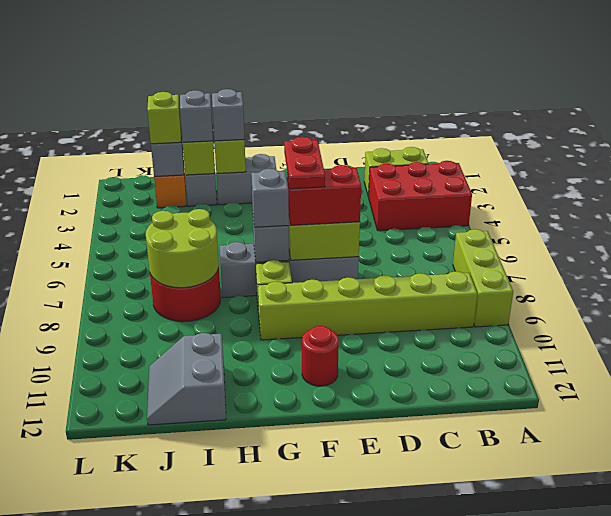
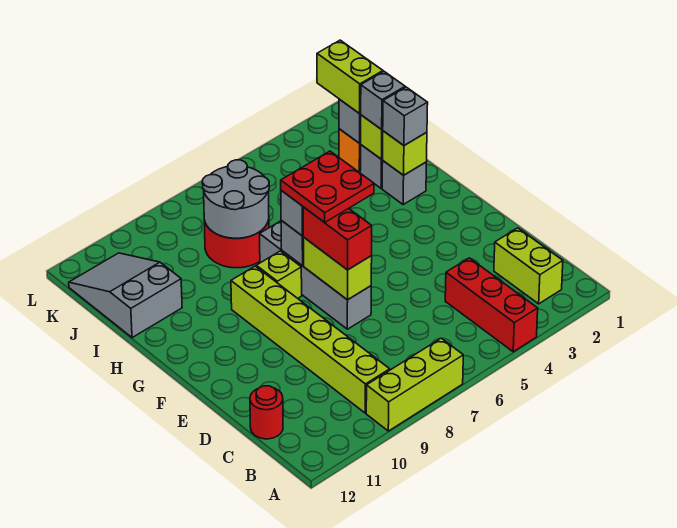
red brick A3:C4 level 1 -> red brick A4:C4 level 1
red plate F6:F7 level 4 -> red plate F6:G7 level 4
red round brick F11 level 1 -> red round brick C12 level 1
grey brick G2:H2 level 1 -> grey brick H2 level 1
lime round brick I7:J8 level 2 -> grey round brick I7:J8 level 2
grey slope I11:J12 level 1 top I -> grey slope I11:K12 level 1 top I
lime brick J2 level 3 -> lime brick J2:K2 level 3

